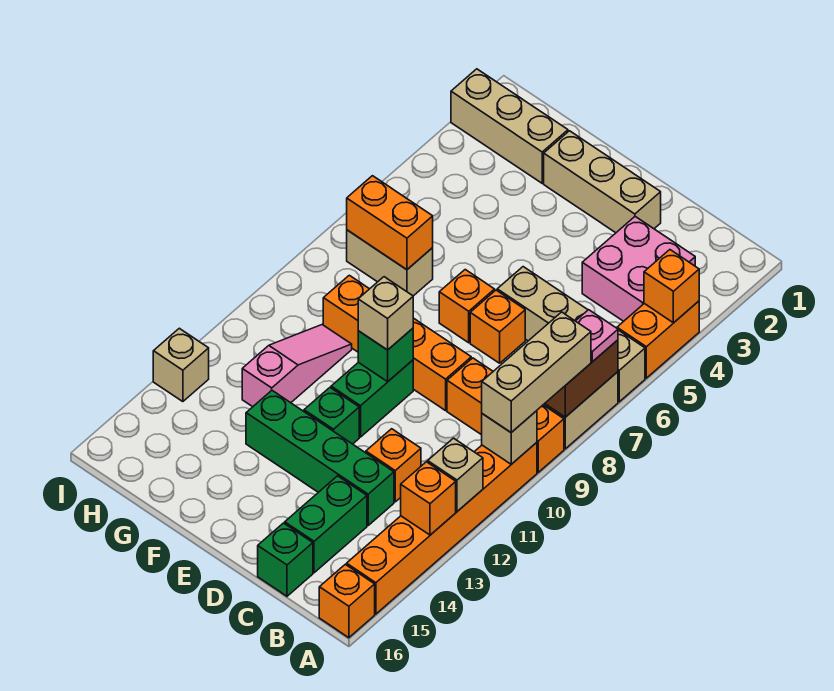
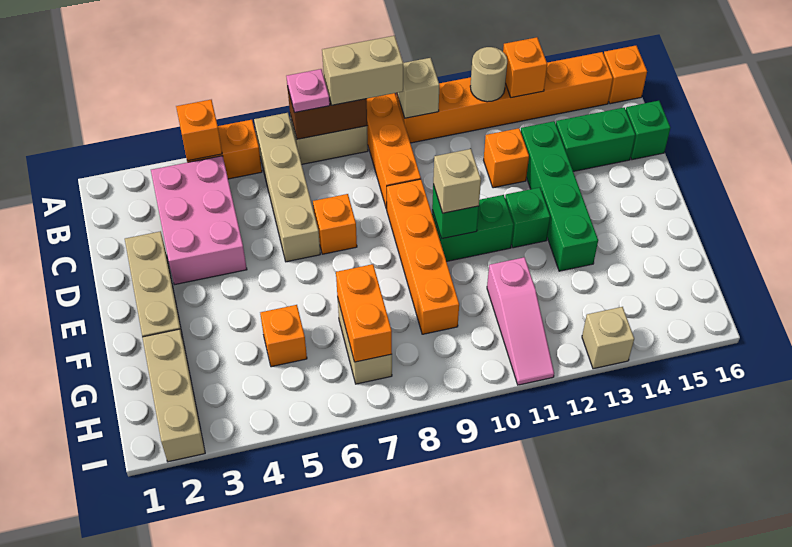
tan brick A8:A10 level 3 -> tan brick A8:A9 level 3
tan brick A12 level 2 -> tan round brick A12 level 2
pink brick B3:C4 level 1 -> pink brick B3:D4 level 1
orange brick E7 level 1 -> orange brick G5 level 1
pink slope G10:G12 level 1 top 12 -> pink slope G11:I11 level 1 top G

